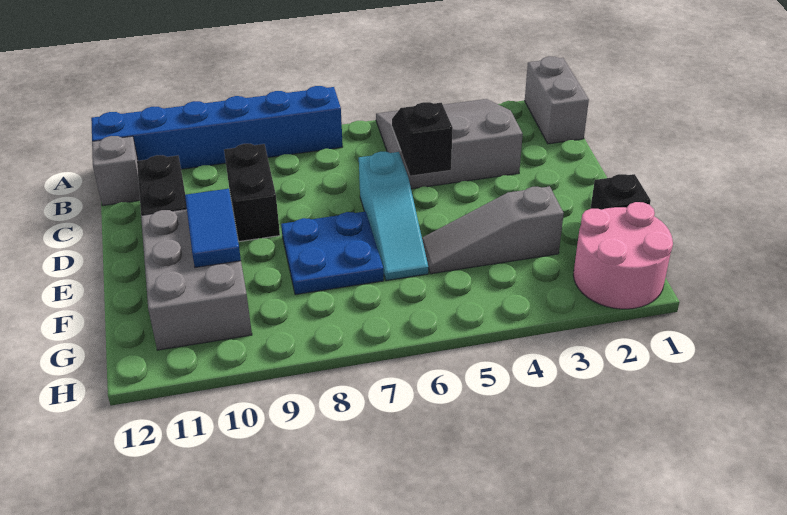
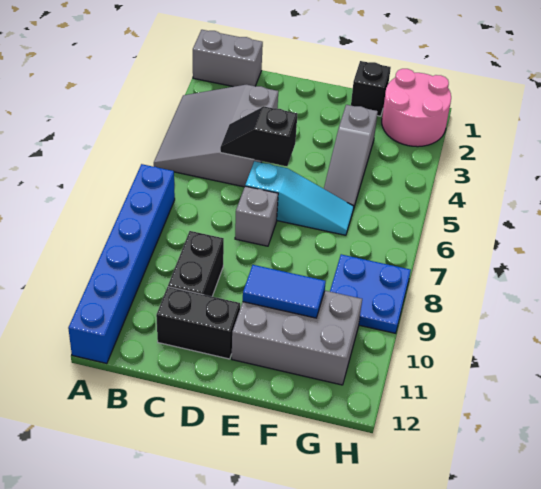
grey brick B12 level 1 -> grey brick D7 level 1
black brick C9:D9 level 1 -> black brick C9:C10 level 1
blue plate E7:F8 level 1 -> blue plate G8:H9 level 1

